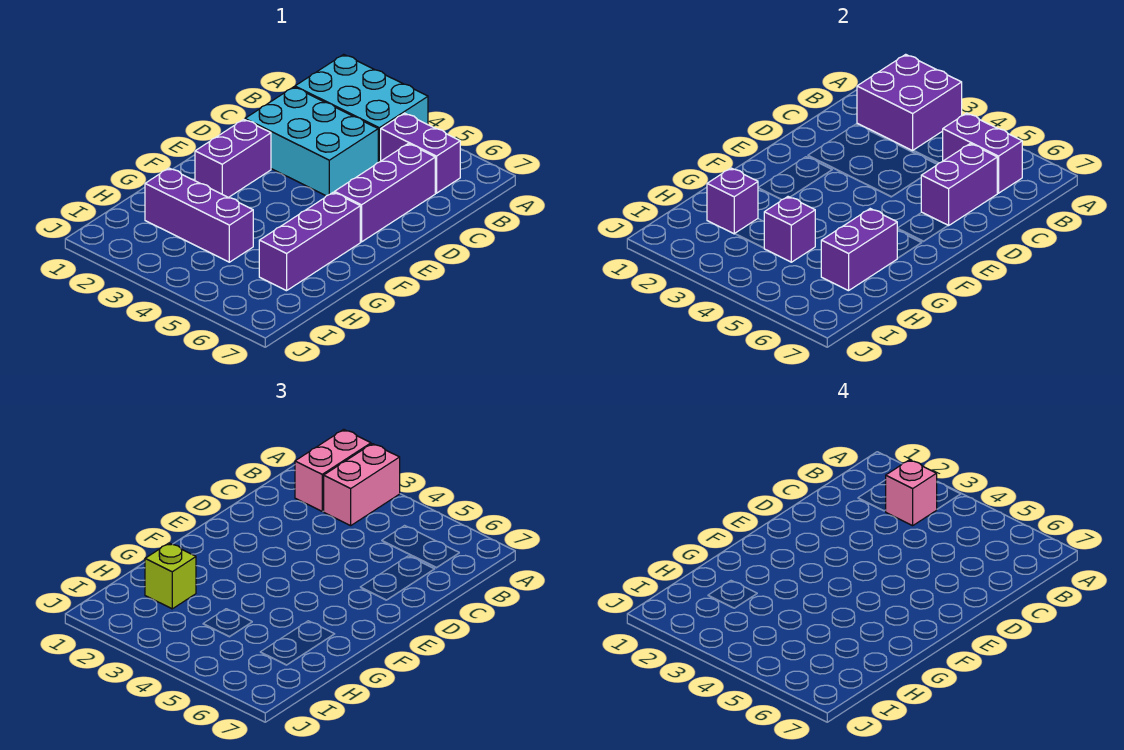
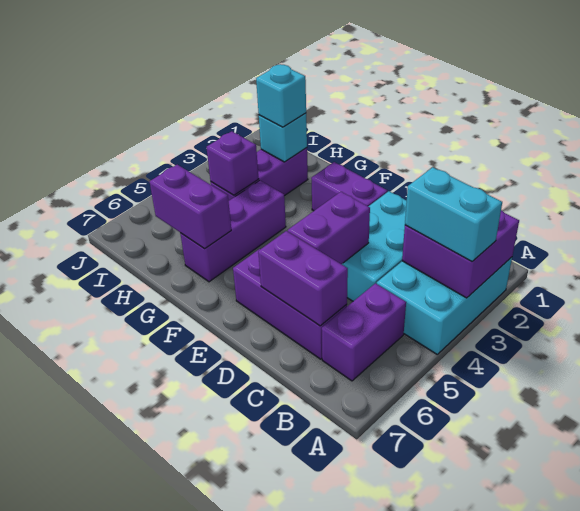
pink brick A2:B2 level 3 -> none
pink brick A3:B3 level 3 -> cyan brick A3:B3 level 3
pink brick B3 level 4 -> none
purple brick B5:B6 level 2 -> purple brick D4:D5 level 2
purple brick F6:H6 level 1 -> purple brick G4:G6 level 1
purple brick H2 level 2 -> cyan brick H2 level 2
lime brick H2 level 3 -> cyan brick H2 level 3

